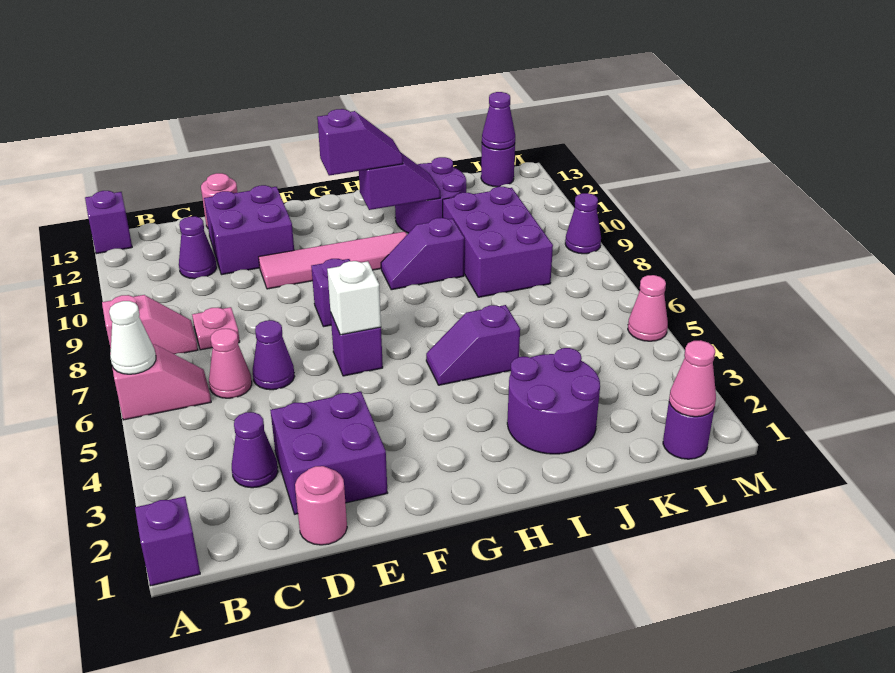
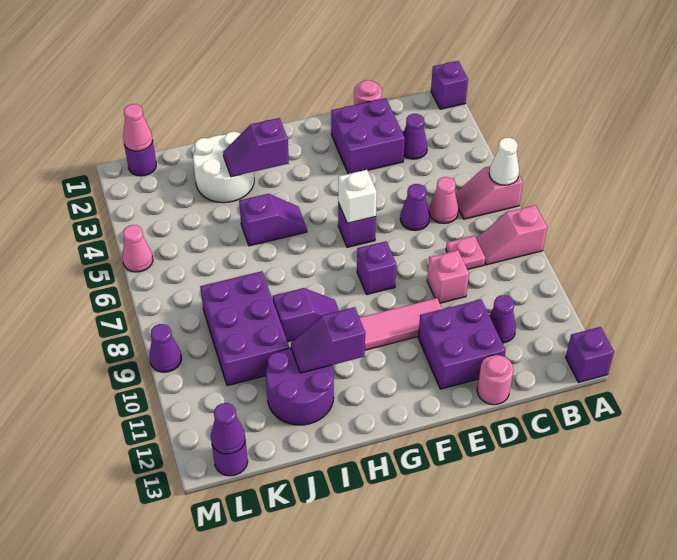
none -> pink brick D9 level 1
purple slope G11:H11 level 3 top G -> purple slope H3:I3 level 2 top H
purple round brick I2:J3 level 1 -> white round brick I2:J3 level 1

